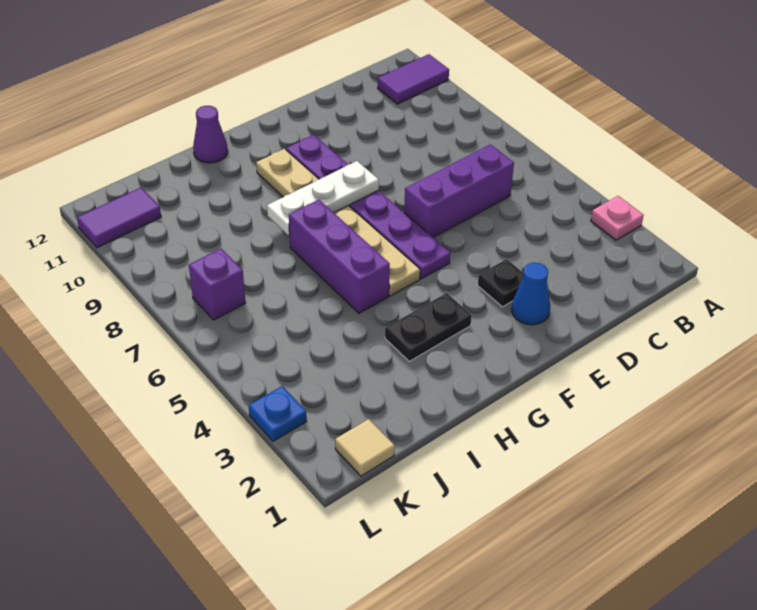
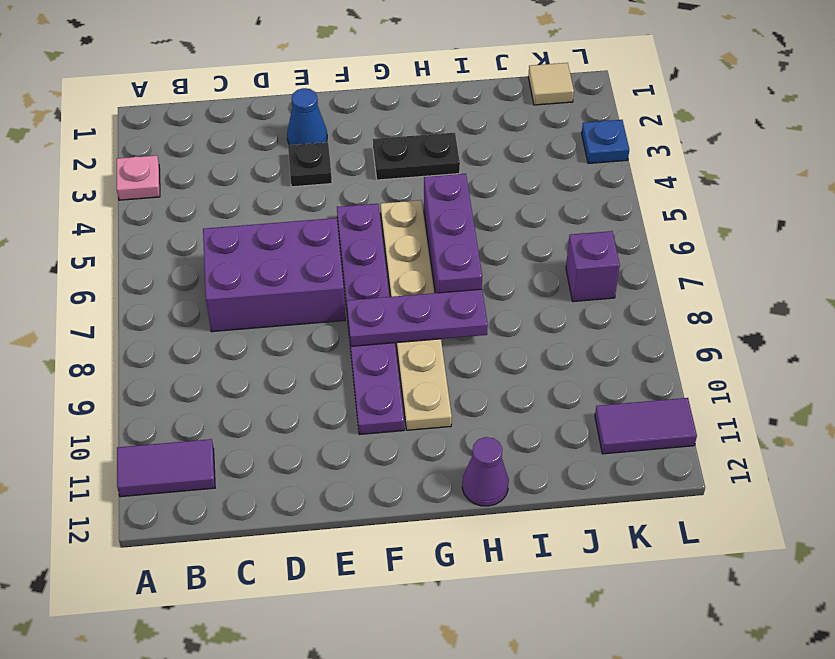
purple brick C6:E6 level 1 -> purple brick C6:E7 level 1
white plate F8:H8 level 2 -> purple plate F8:H8 level 2

